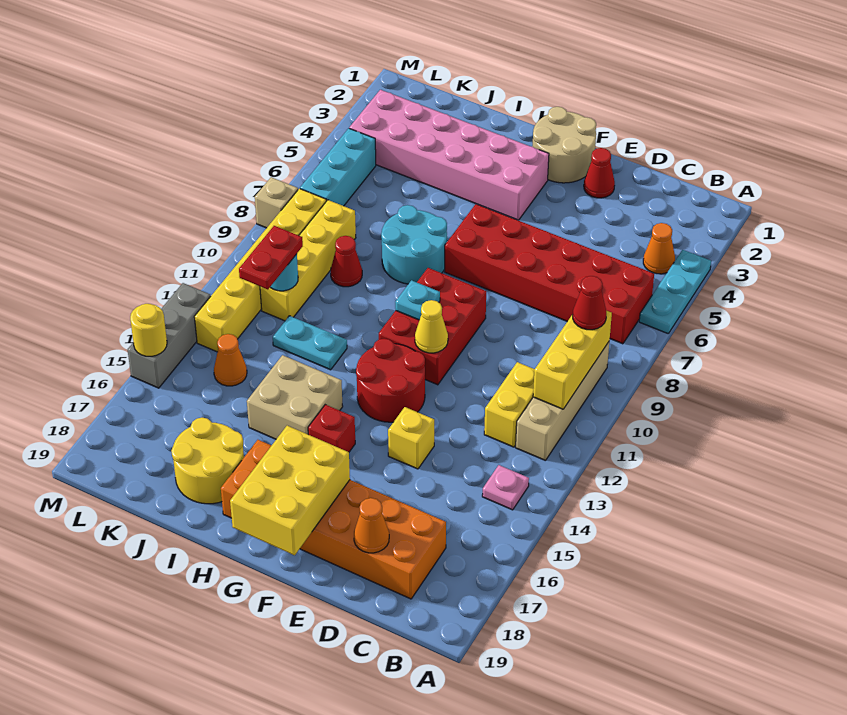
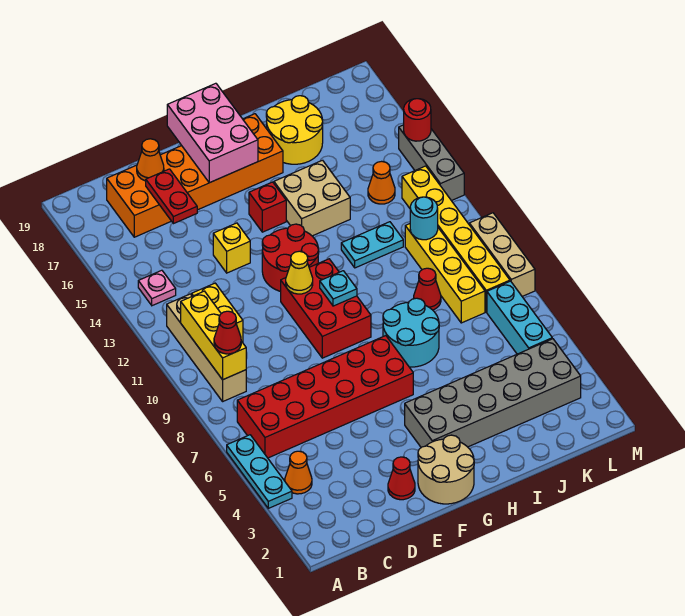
yellow brick F17:G19 level 2 -> pink brick F17:G19 level 2
pink brick G3:L4 level 1 -> grey brick G3:L4 level 1
red plate K11:K12 level 3 -> red plate D16:D17 level 2
tan brick M8 level 1 -> tan brick M8:M10 level 1
yellow round brick M15 level 2 -> red round brick M15 level 2

